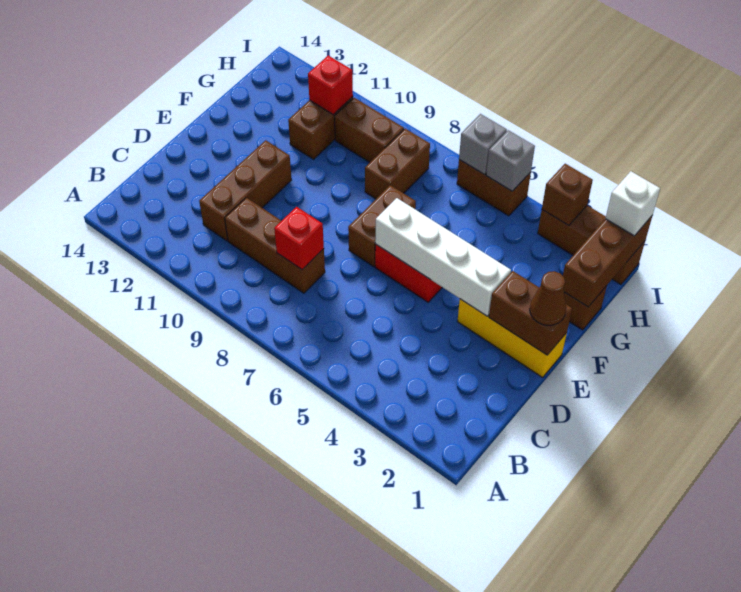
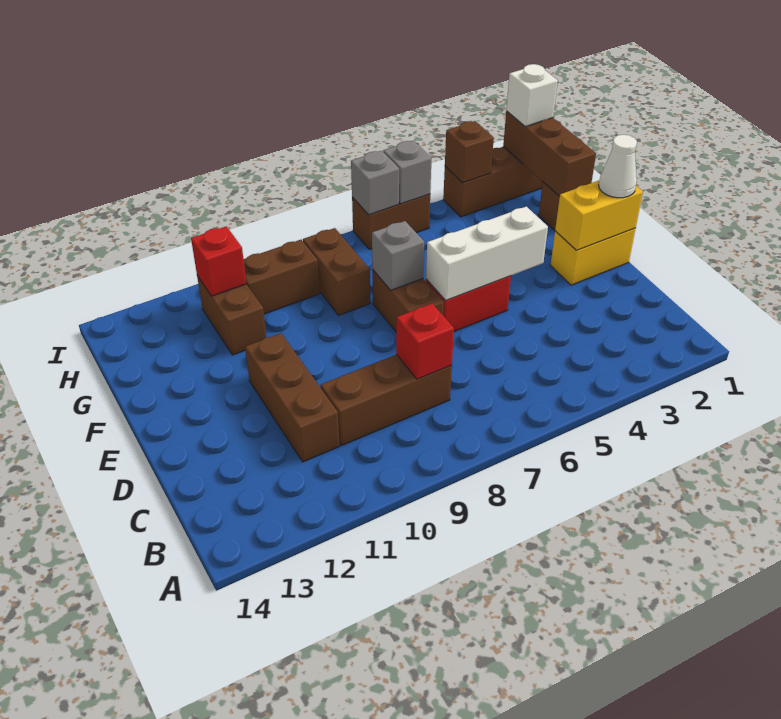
yellow brick E1:E3 level 1 -> yellow brick E1:E2 level 1
brown brick E1:E2 level 2 -> yellow brick E1:E2 level 2
brown cone E1 level 3 -> white cone E1 level 3
white brick E3:E6 level 2 -> white brick E4:E6 level 2
none -> grey brick F7 level 2

